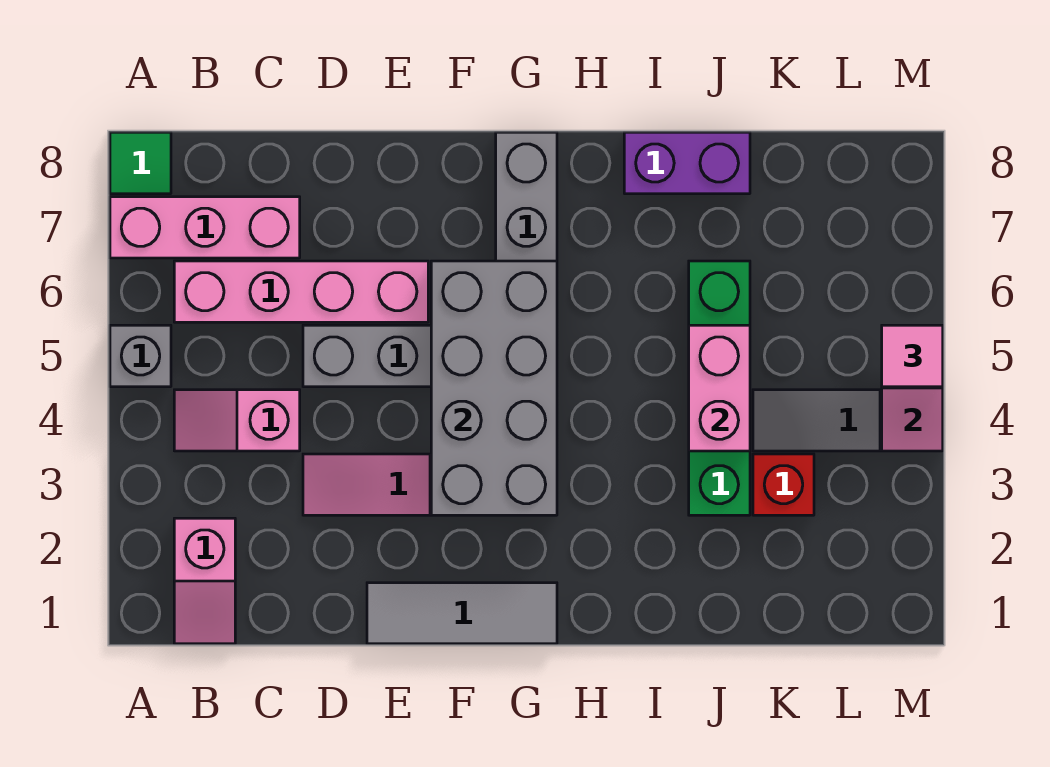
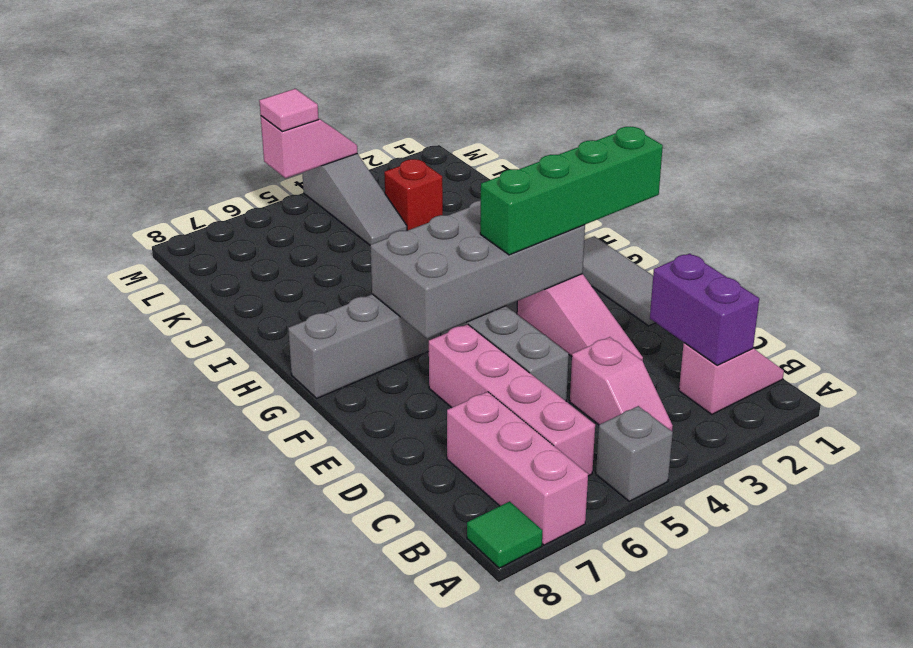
purple brick I8:J8 level 1 -> purple brick B2:C2 level 2
green brick J3:J6 level 1 -> green brick F1:F4 level 3
pink brick J4:J5 level 2 -> none

